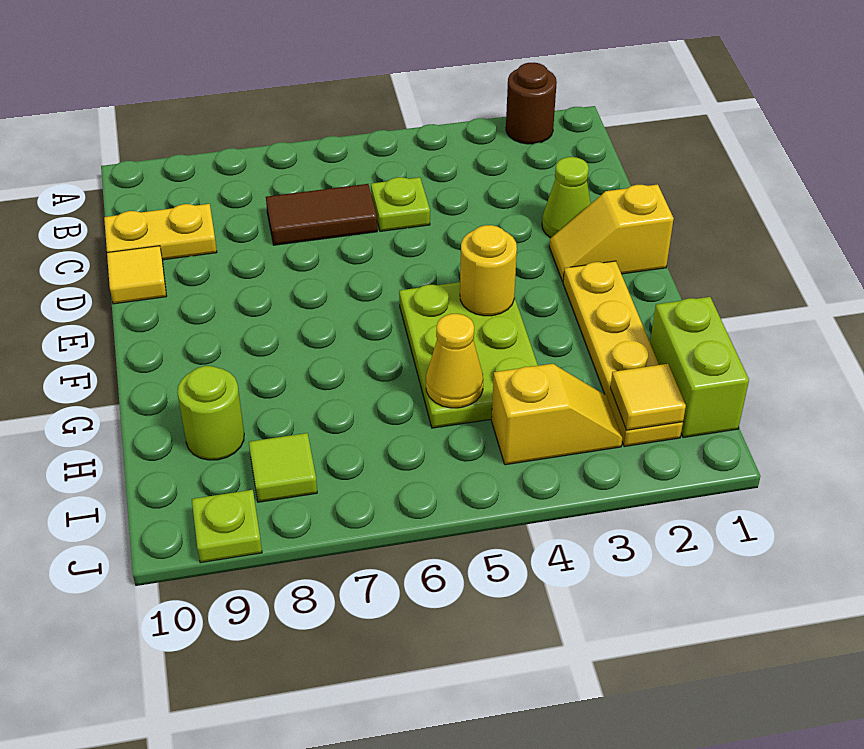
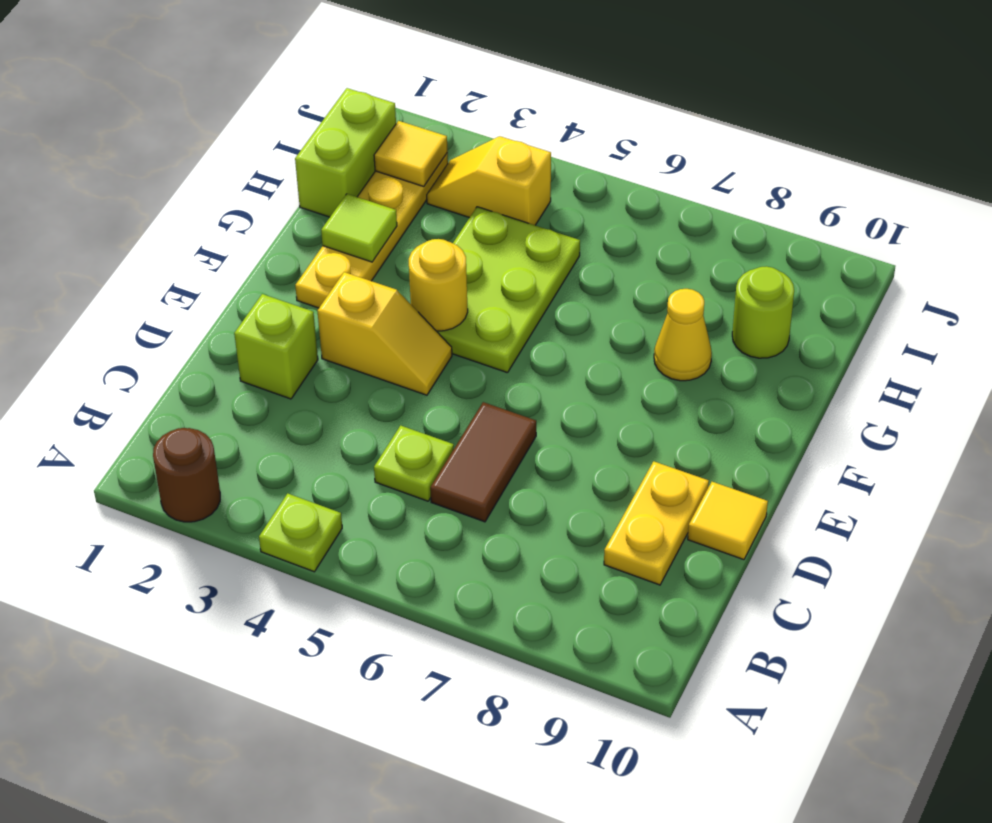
brown tile C6:C7 level 1 -> brown tile C6:D6 level 1
yellow plate C9:C10 level 1 -> yellow plate C9:D9 level 1
lime cone D2 level 1 -> lime brick D2 level 1
yellow slope E1:E2 level 1 top 1 -> yellow slope E3:E4 level 1 top 3
yellow cone H5 level 2 -> yellow cone G8 level 1
lime tile I8 level 1 -> lime tile G2 level 2
lime plate J9 level 1 -> lime plate A4 level 1

